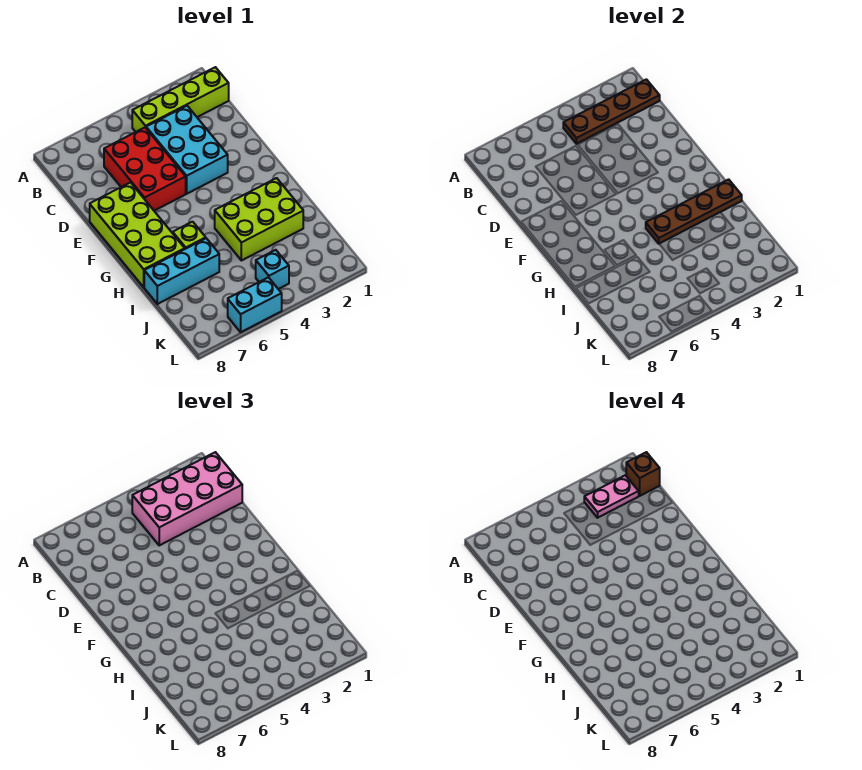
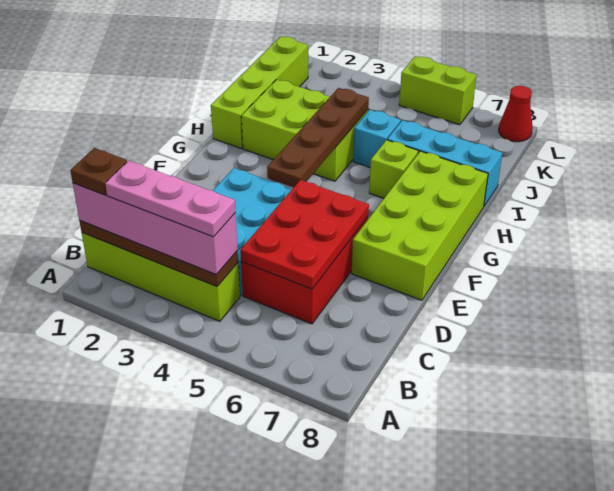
pink brick B1:C4 level 3 -> pink brick B1:B4 level 3
brown brick B1 level 4 -> brown plate B1 level 4
pink plate B2:B3 level 4 -> pink plate B2:B4 level 4
none -> red plate C5:E6 level 2
none -> lime brick H1:K1 level 1
brown plate H1:H4 level 2 -> brown plate F4:I4 level 2
cyan brick K4 level 1 -> cyan brick I5 level 1
cyan brick L5:L6 level 1 -> lime brick L5:L6 level 1
none -> red cone L8 level 1

